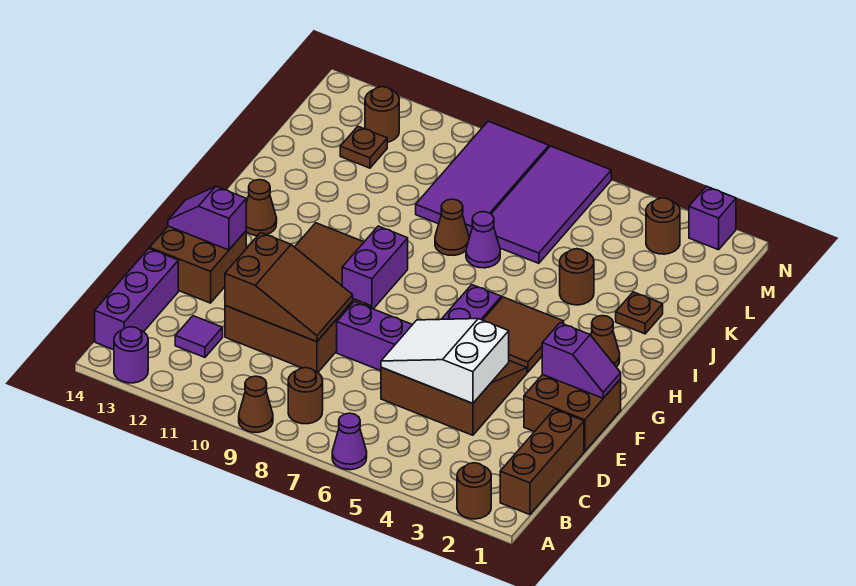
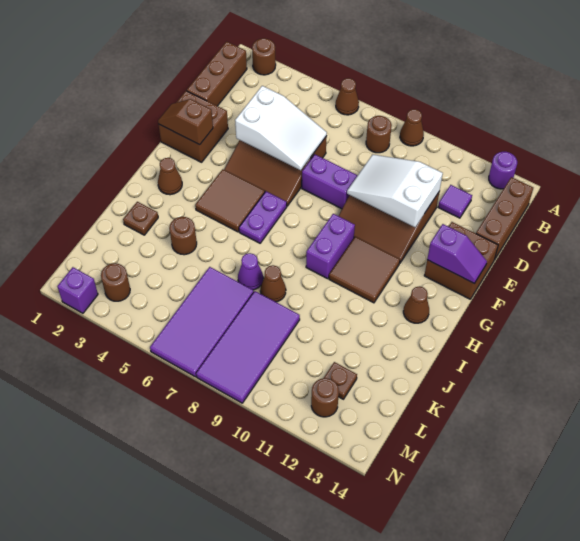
purple cone A6 level 1 -> brown cone A6 level 1
purple brick B14:D14 level 1 -> brown brick B14:D14 level 1
brown slope D9:E11 level 2 top 11 -> white slope D9:E11 level 2 top 11
purple slope F1:F2 level 2 top 2 -> brown slope F1:F2 level 2 top 2

